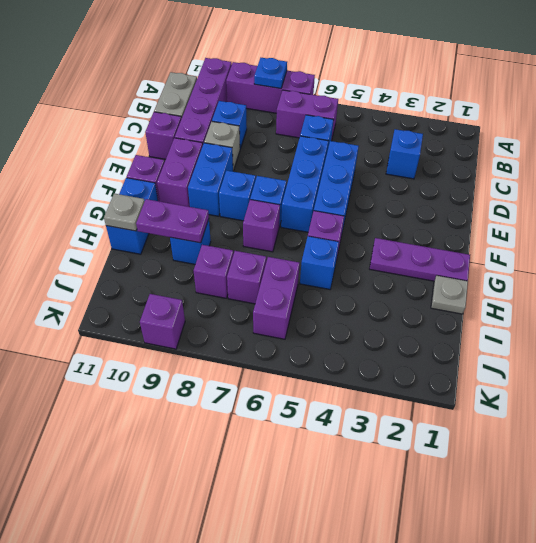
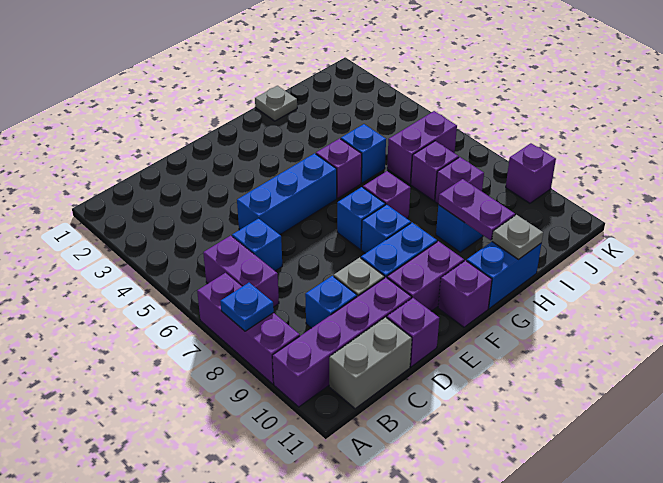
blue brick C3 level 1 -> none
blue brick D6:F6 level 1 -> none
purple plate G1:G3 level 1 -> none

